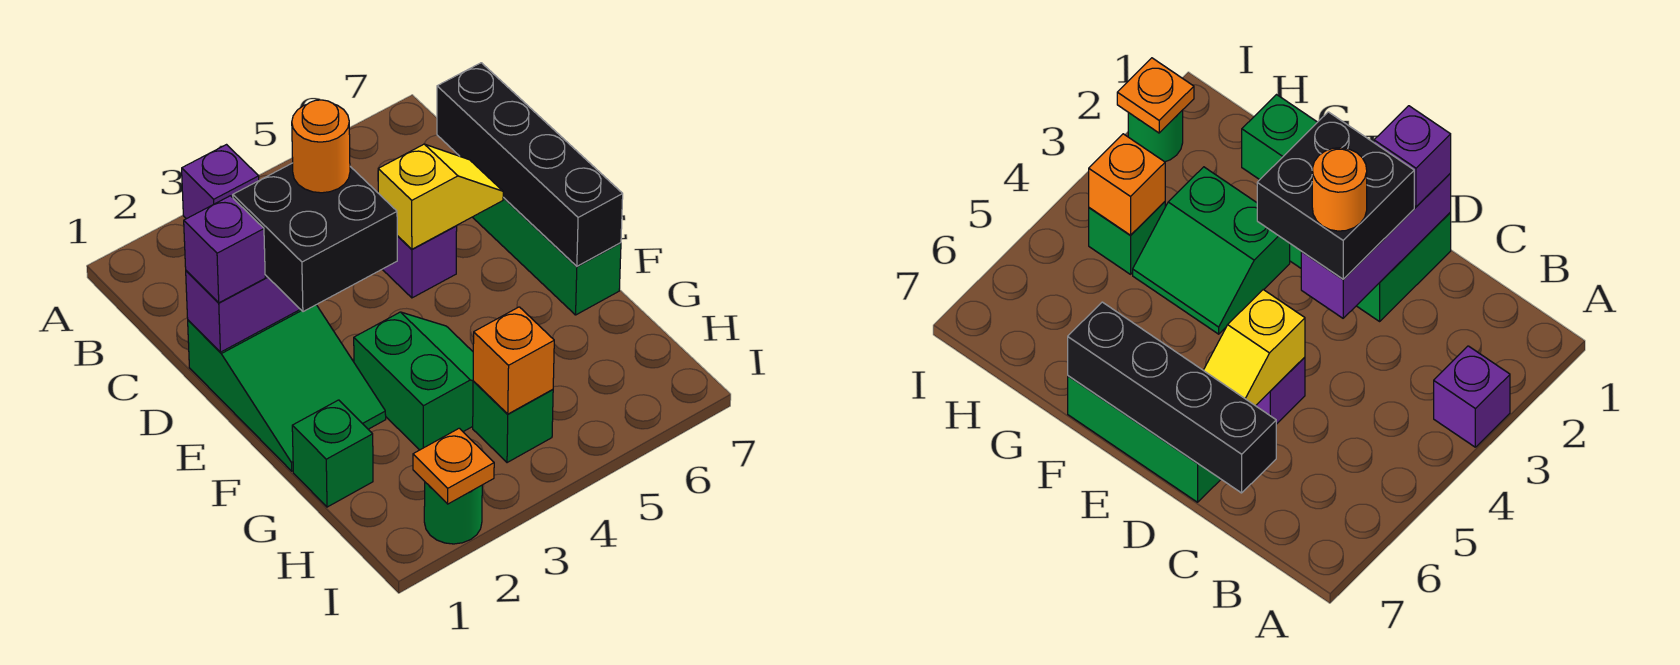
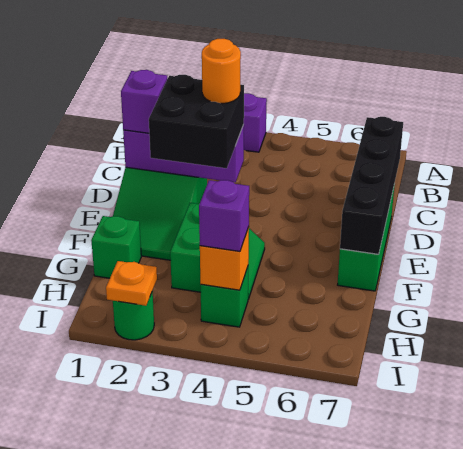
purple brick D5 level 1 -> purple brick H4 level 3
yellow slope D5:D6 level 2 top 5 -> none

